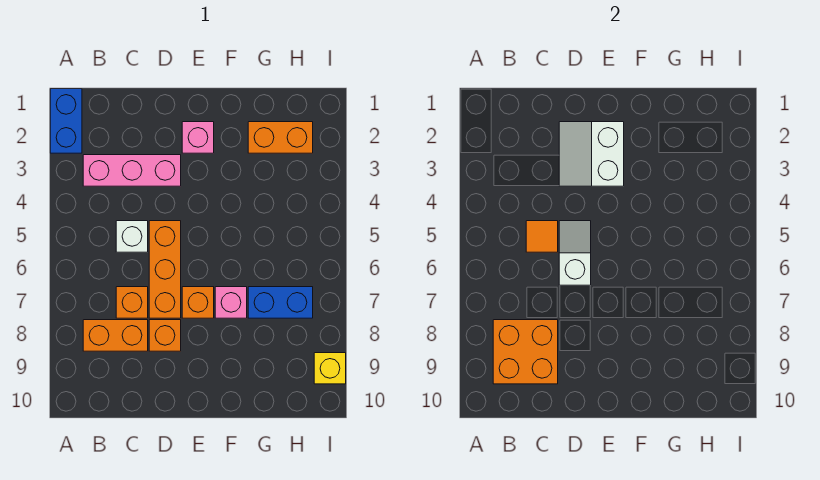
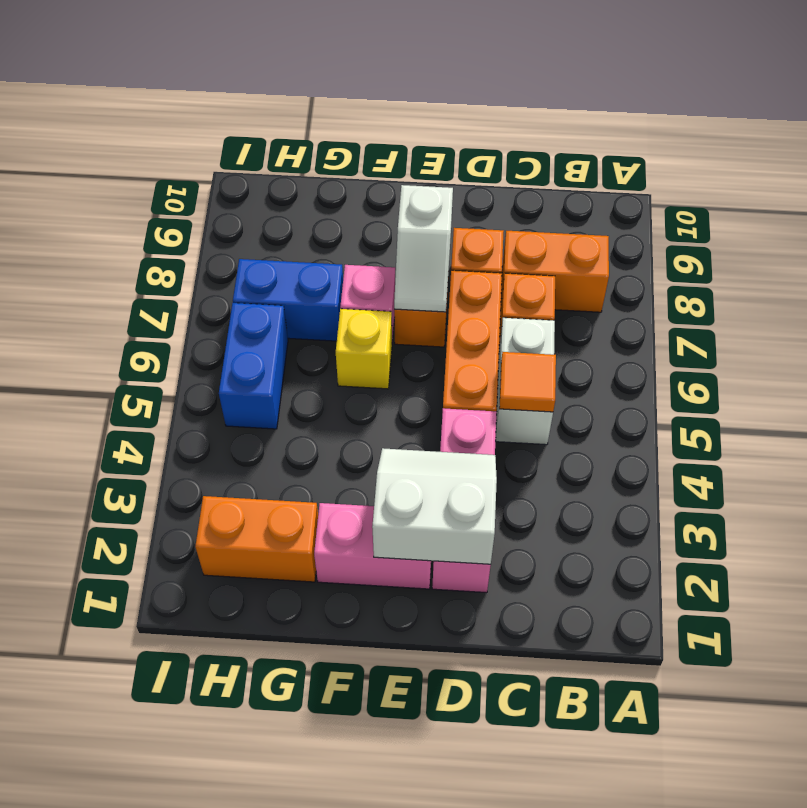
blue brick A1:A2 level 1 -> blue brick H5:H6 level 1
pink brick B3:D3 level 1 -> pink brick D2:D4 level 1
orange brick B8:C9 level 2 -> none
white brick C5 level 1 -> white brick C5:C6 level 1
white slope D2:E3 level 2 top E -> white slope D2:E3 level 2 top 2
white slope D5:D6 level 2 top 6 -> white slope E7:E8 level 2 top 8
pink brick E2 level 1 -> pink brick E2:F2 level 1
yellow brick I9 level 1 -> yellow brick F6 level 1

